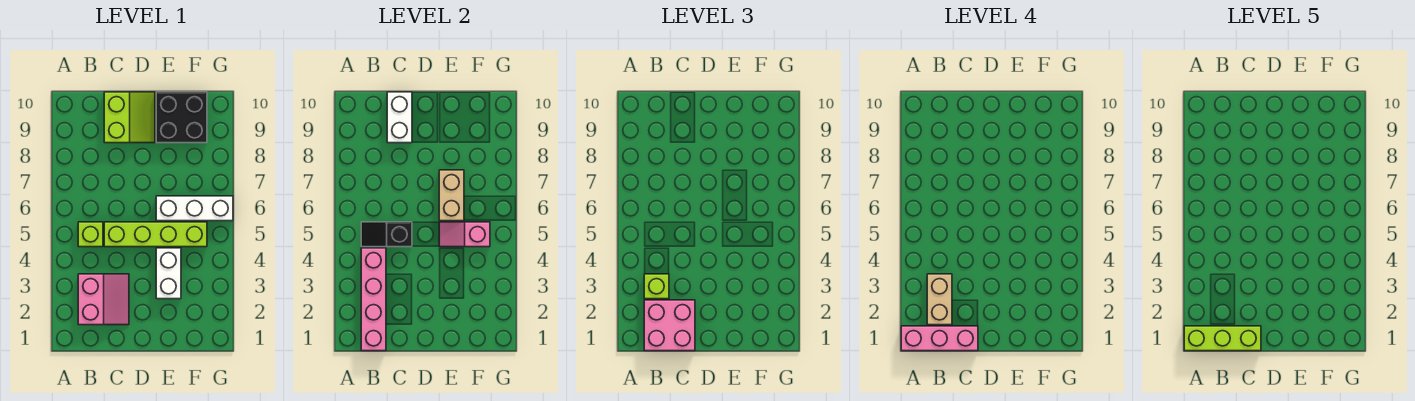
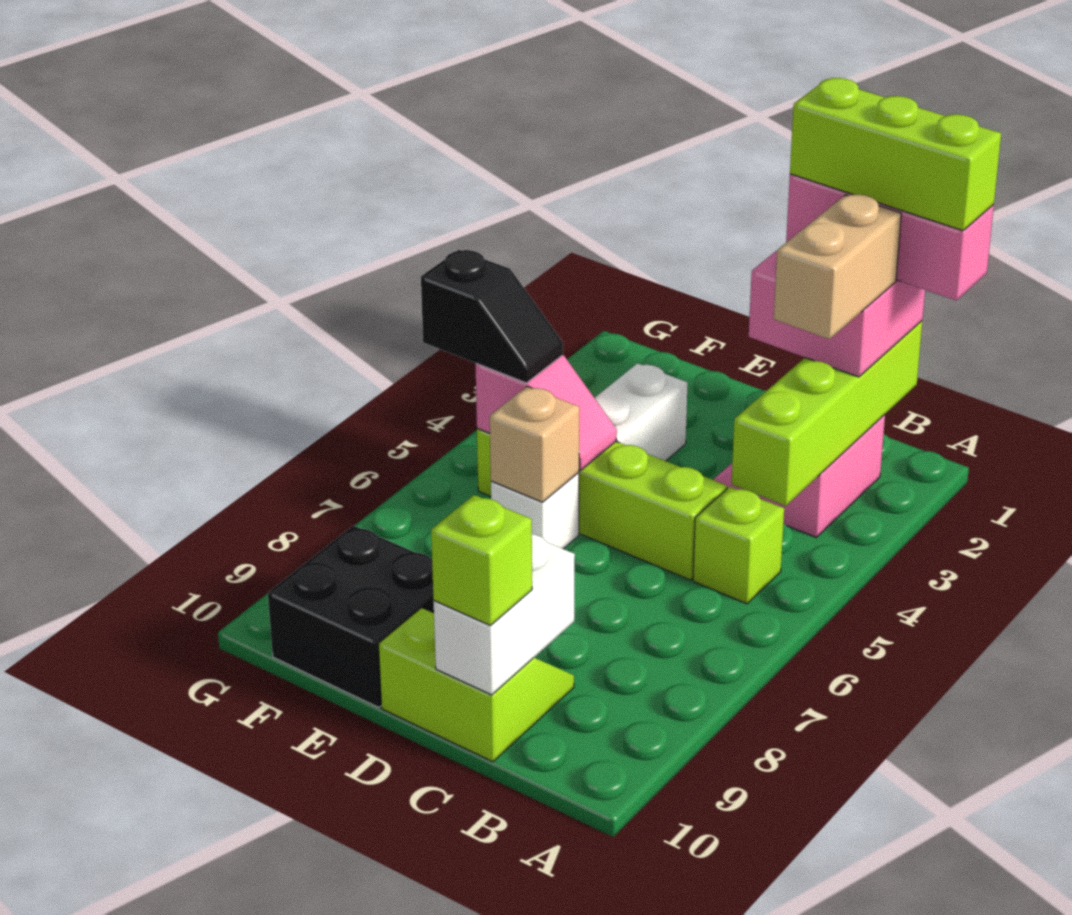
pink brick B1:B4 level 2 -> lime brick B1:B4 level 2
lime brick B3 level 3 -> lime brick C10 level 3
black slope B5:C5 level 2 top C -> black slope F5:G5 level 3 top G
lime slope C9:D10 level 1 top C -> lime slope C9:D10 level 1 top 10
white brick E6:G6 level 1 -> white brick E6 level 1
tan brick E6:E7 level 2 -> tan brick E6 level 2

